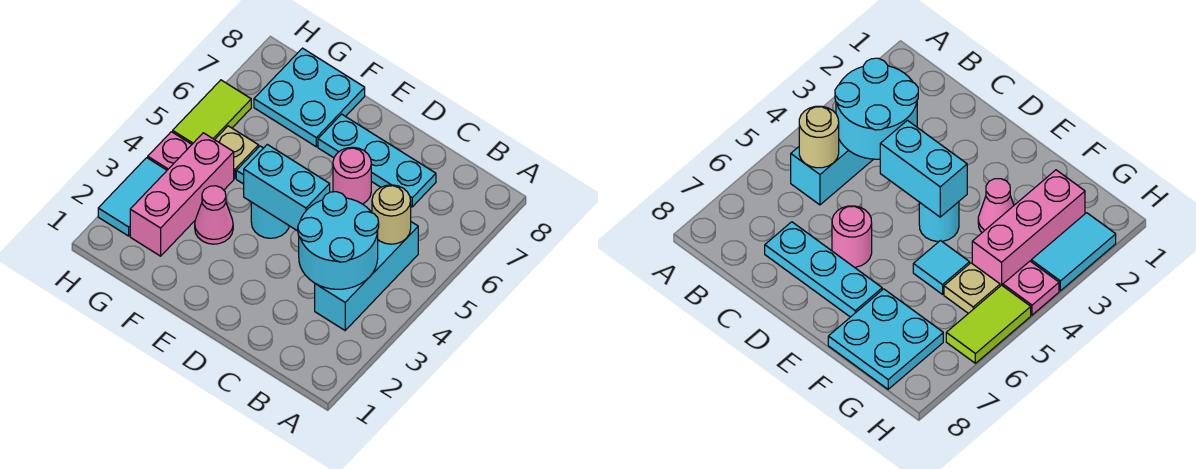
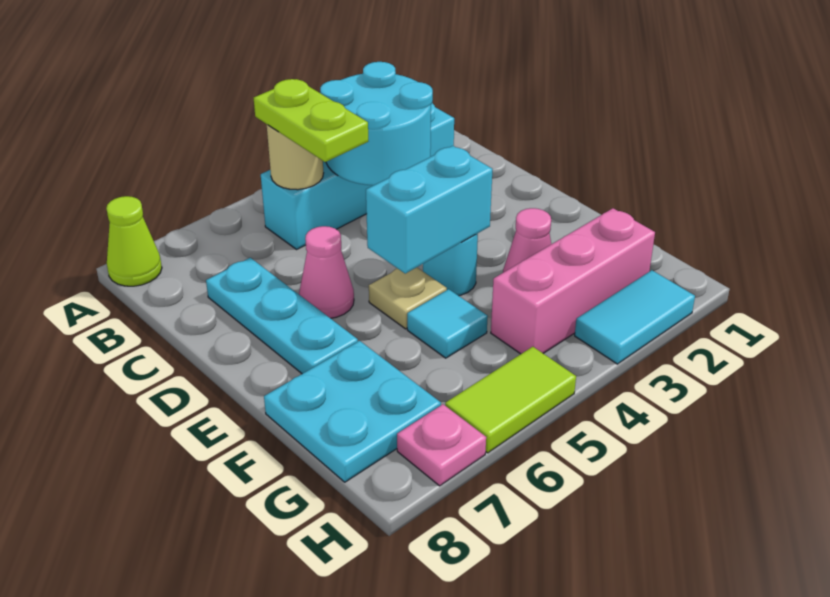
none -> lime cone A8 level 1
cyan brick B3:B5 level 1 -> cyan brick B2:B5 level 1
none -> lime plate B5:C5 level 3
cyan brick D4:E4 level 2 -> cyan brick E4:E5 level 2
pink round brick D6 level 1 -> pink cone D6 level 1
tan plate G5 level 1 -> tan plate E5 level 1
pink plate H4 level 1 -> pink plate H7 level 1

